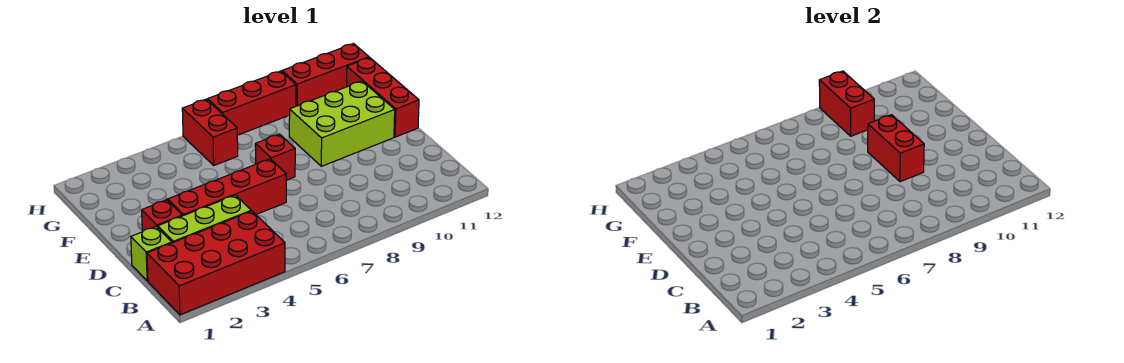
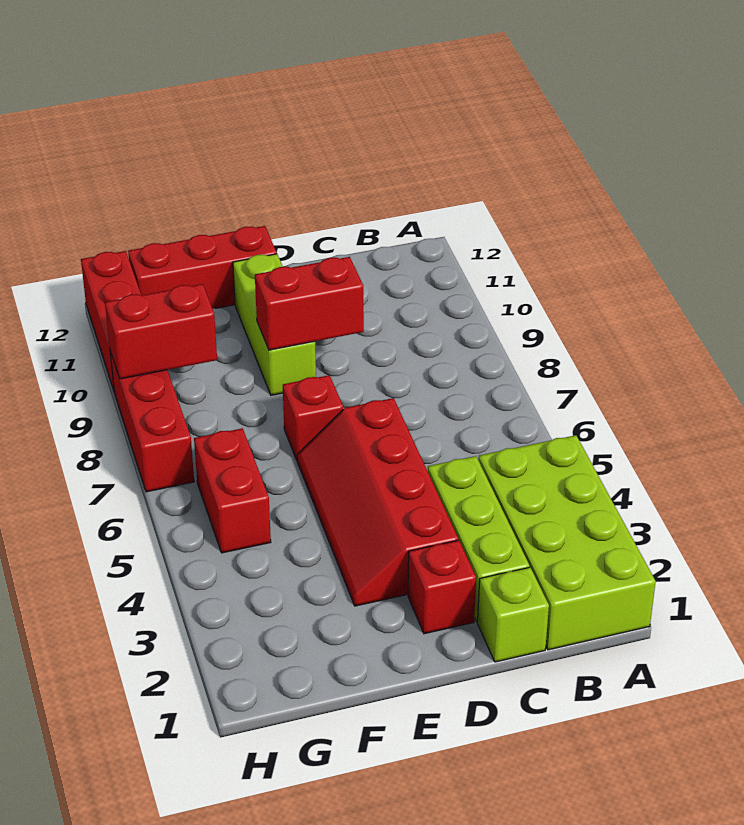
red brick A1:B4 level 1 -> lime brick A1:B4 level 1
lime brick E9:F11 level 1 -> lime brick E9:E11 level 1
red brick G6:H6 level 1 -> red brick G5:G6 level 1

